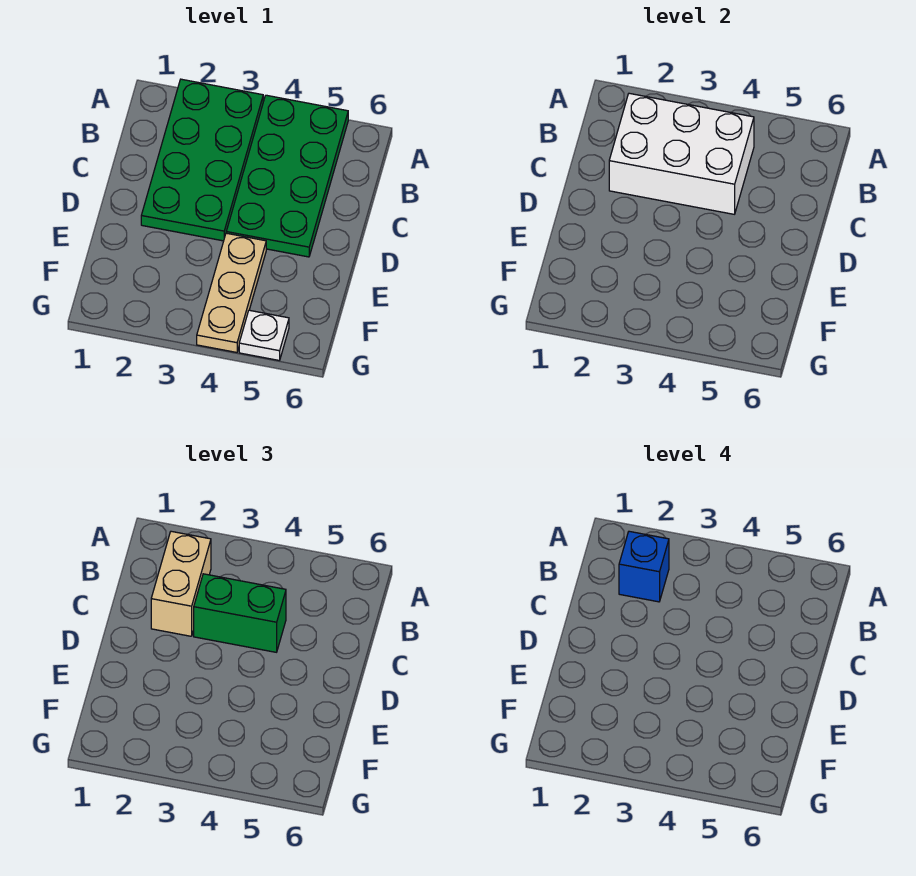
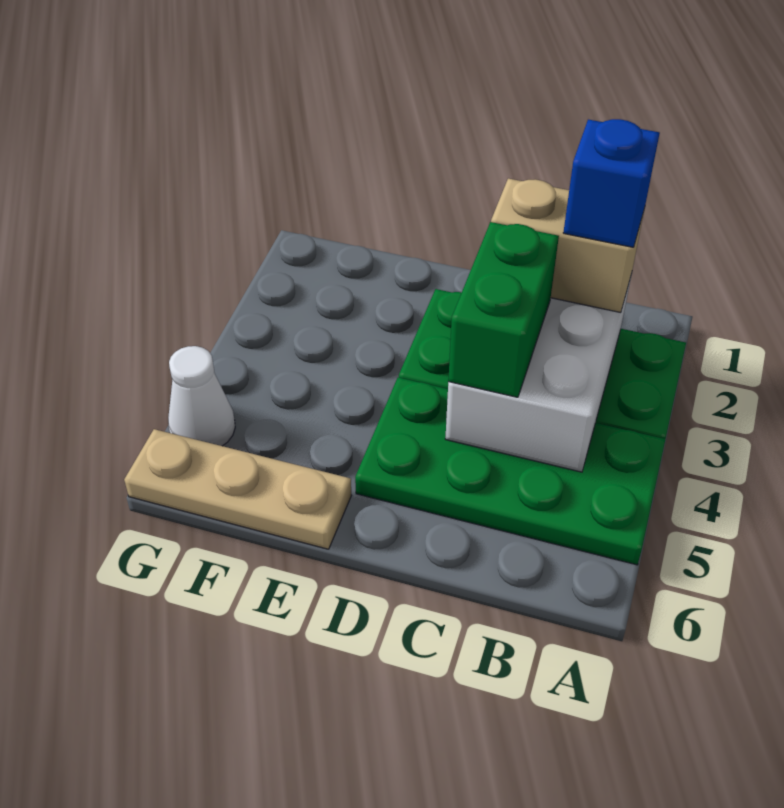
tan plate E4:G4 level 1 -> tan plate E6:G6 level 1
white plate G5 level 1 -> white cone G5 level 1

